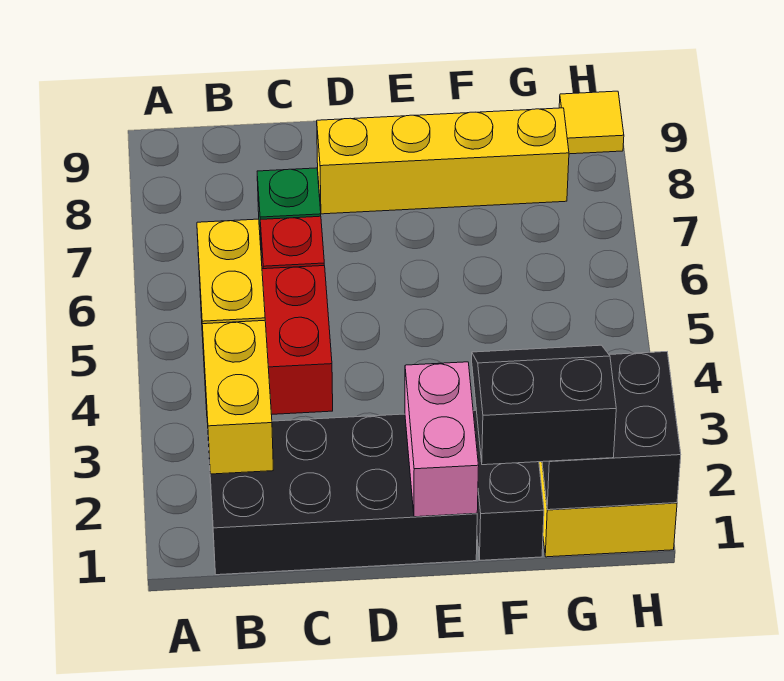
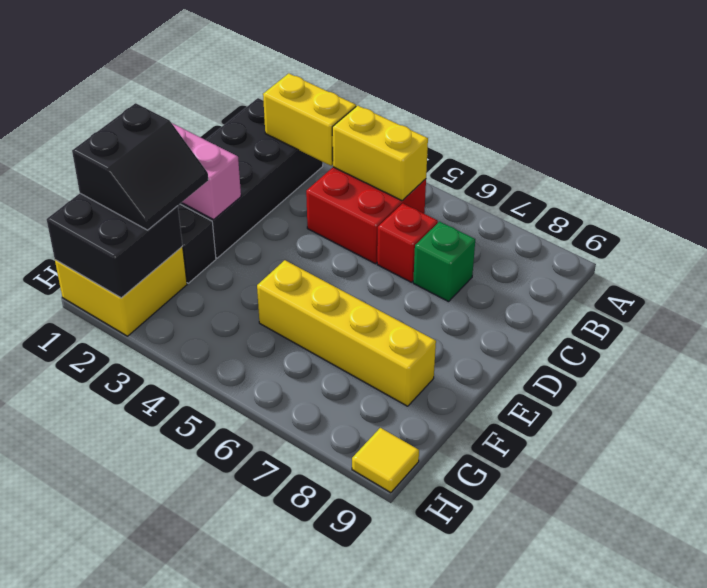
yellow brick D8:G8 level 1 -> yellow brick F5:F8 level 1

